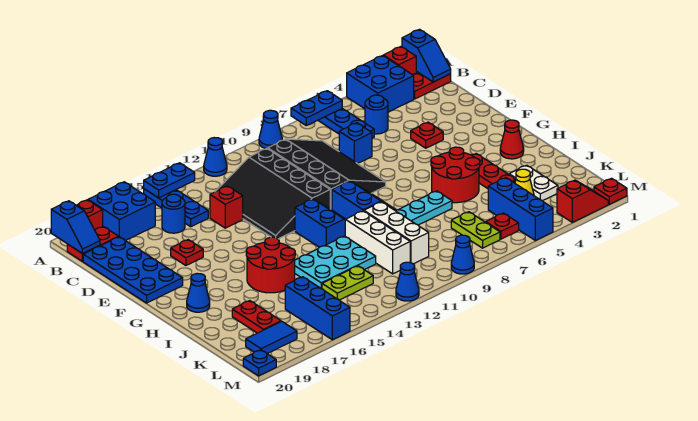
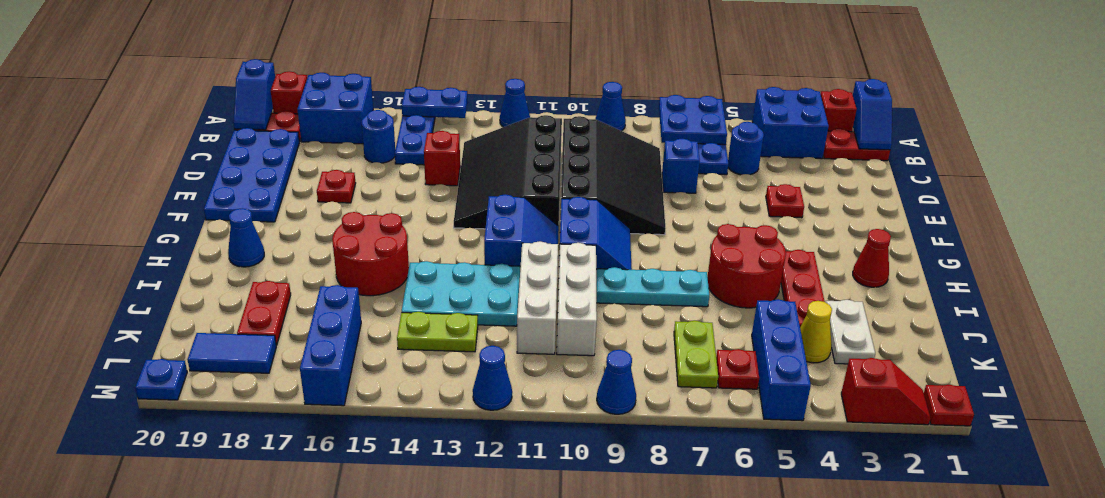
blue plate A6:A7 level 2 -> blue plate A6:B7 level 2

